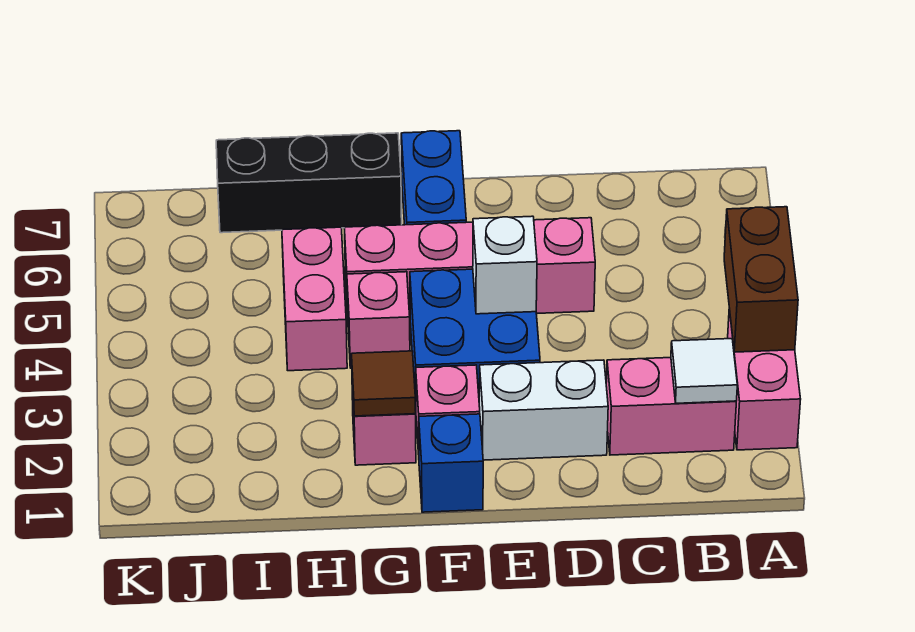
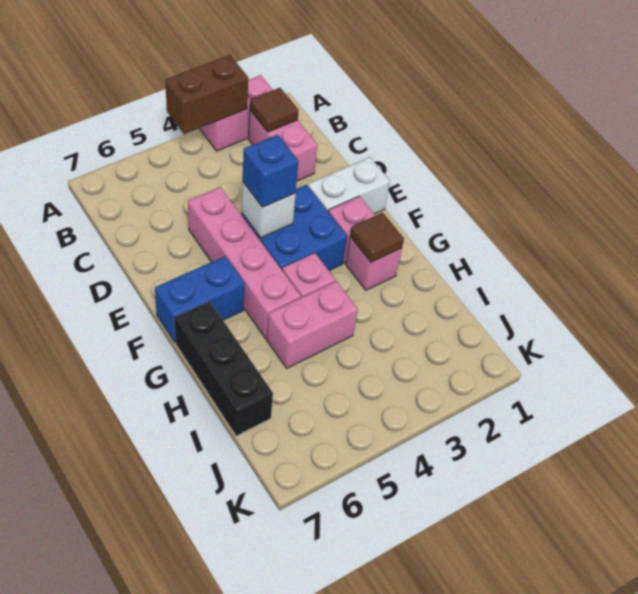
white tile B2 level 2 -> brown tile B2 level 2
white brick D2:E2 level 1 -> white brick E1:E2 level 1
blue brick F1 level 1 -> blue brick E4 level 3

